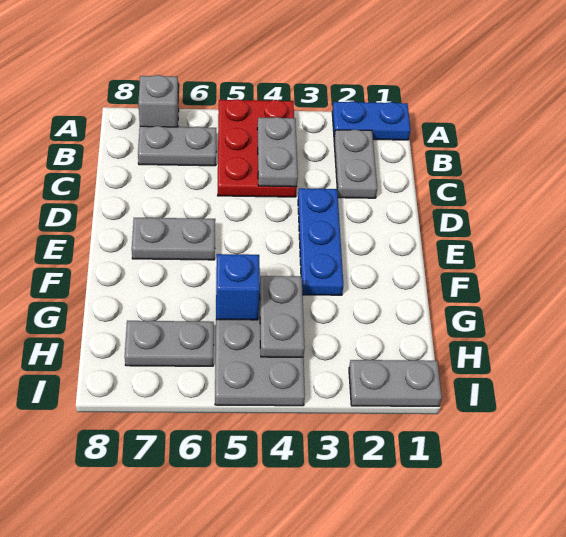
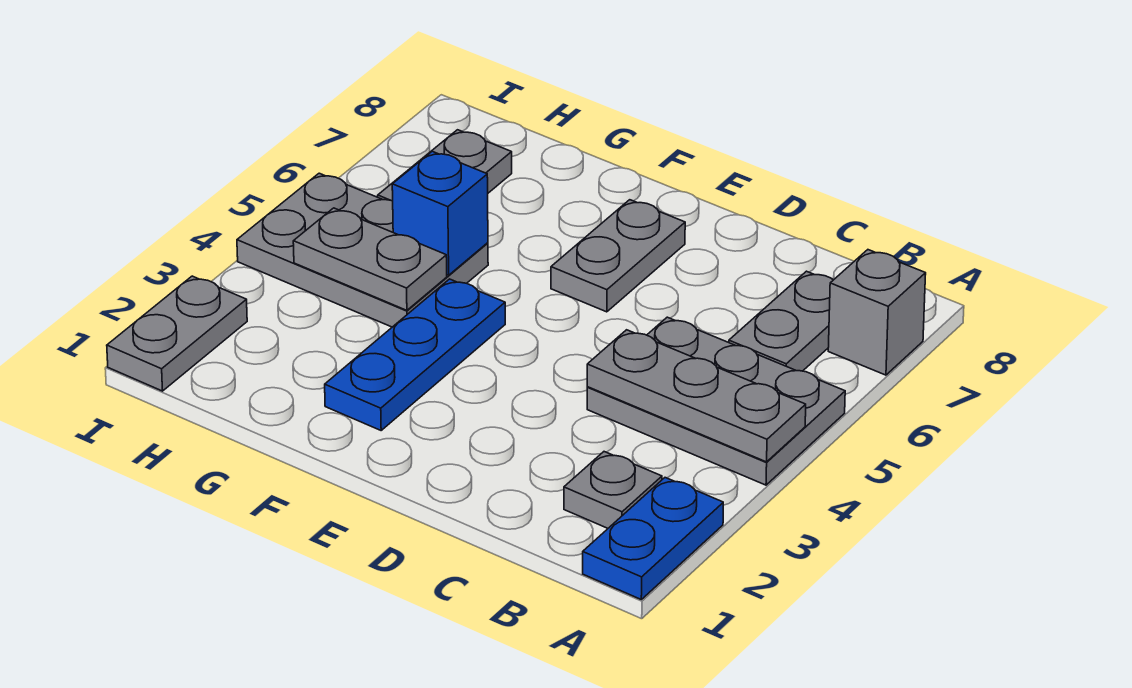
red plate A4:C5 level 1 -> grey plate A4:C5 level 1
grey plate B2:C2 level 1 -> grey plate B2 level 1
grey plate B4:C4 level 2 -> grey plate A4:C4 level 2
blue plate D3:F3 level 1 -> blue plate F2:F4 level 1

